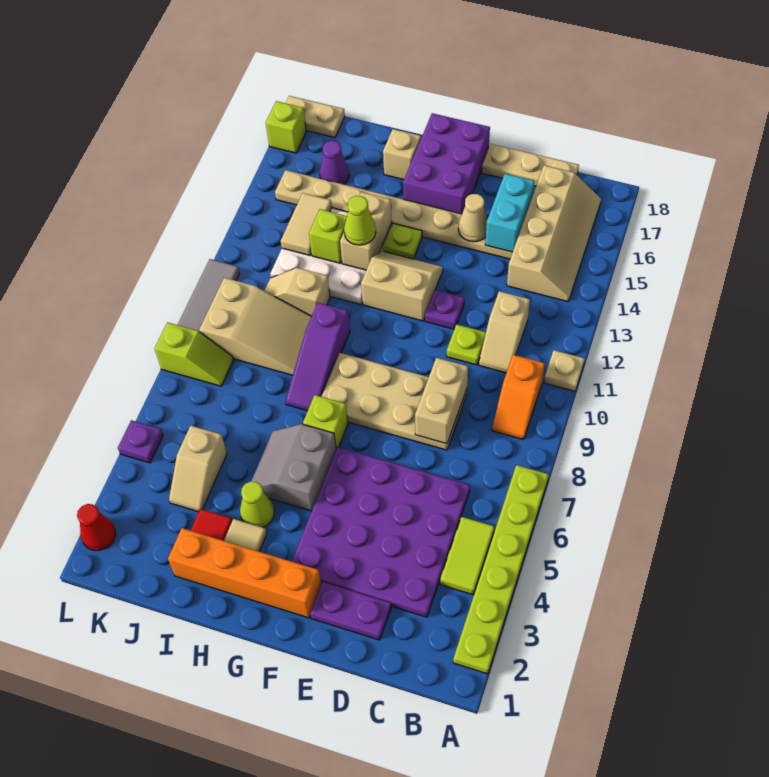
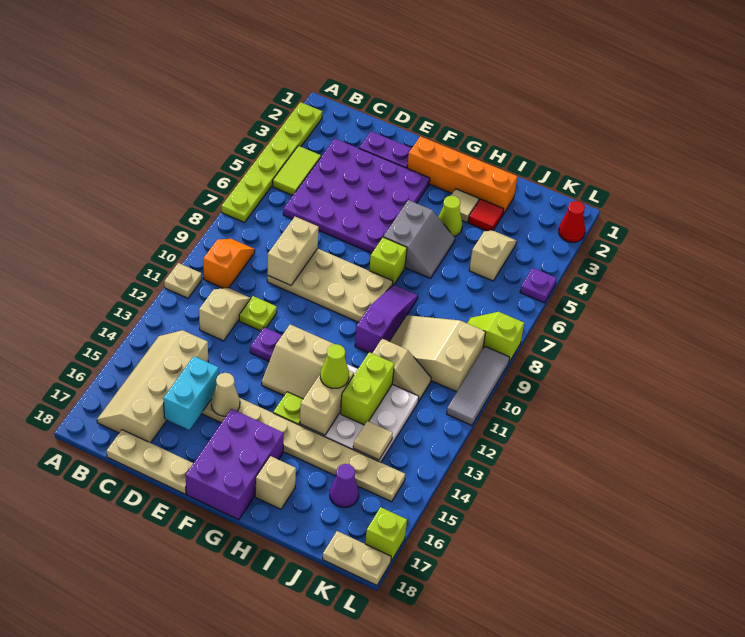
lime brick I13 level 2 -> lime brick I12:I13 level 2
tan tile J13:J14 level 2 -> tan tile J14 level 2

